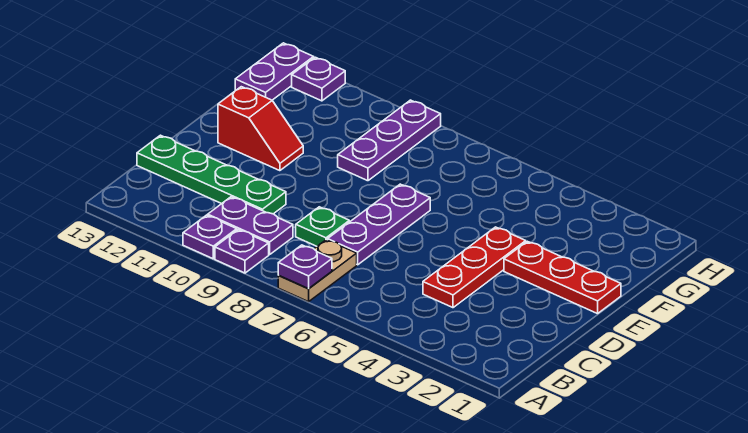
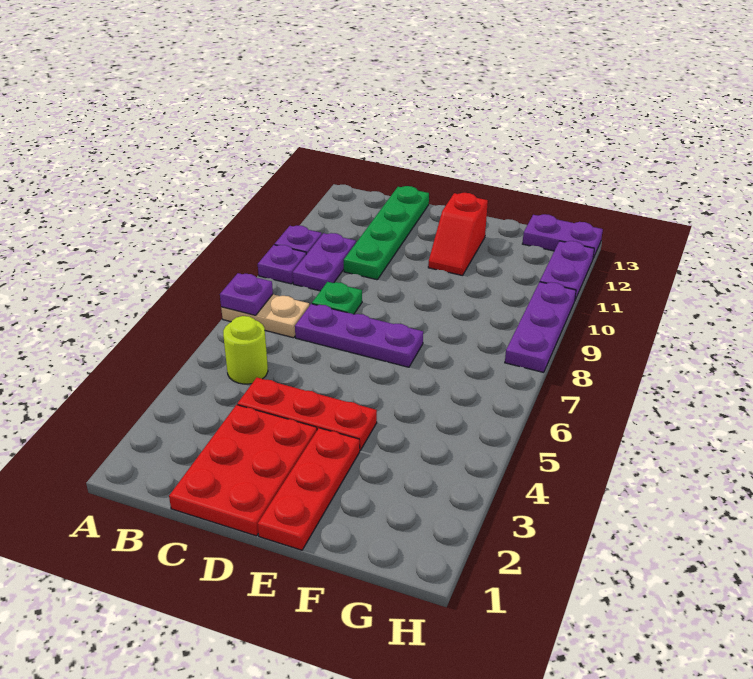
none -> lime round brick B5 level 1
none -> red plate C1:D3 level 1
purple plate F9:H9 level 1 -> purple plate H8:H10 level 1
purple plate H12 level 1 -> purple plate H11:H12 level 1

